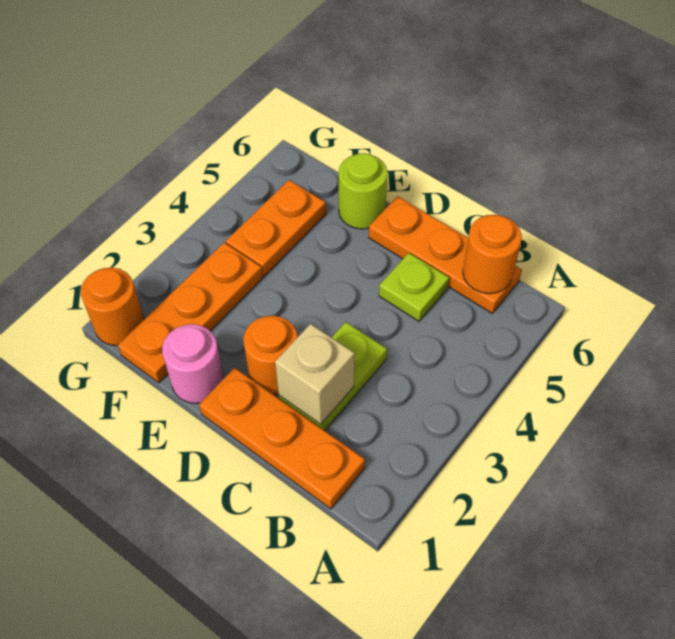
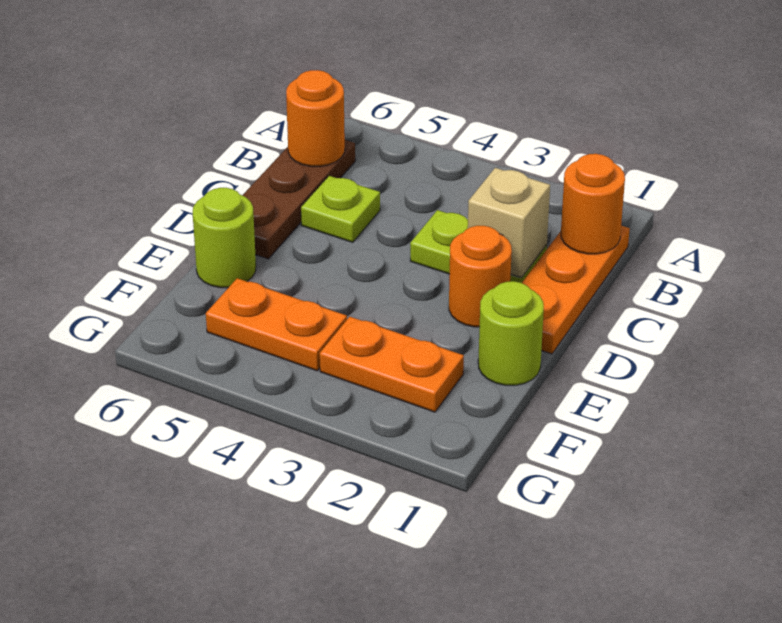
orange plate B6:D6 level 1 -> brown plate B6:D6 level 1
pink round brick E1 level 1 -> lime round brick E1 level 1
orange plate F1:F3 level 1 -> orange plate F2:F3 level 1
orange round brick G1 level 1 -> orange round brick B1 level 2

